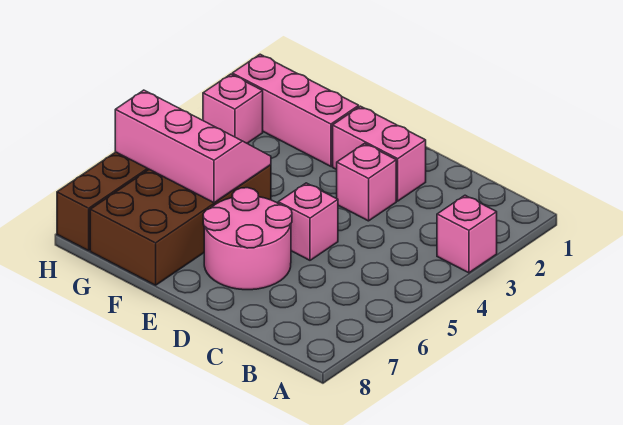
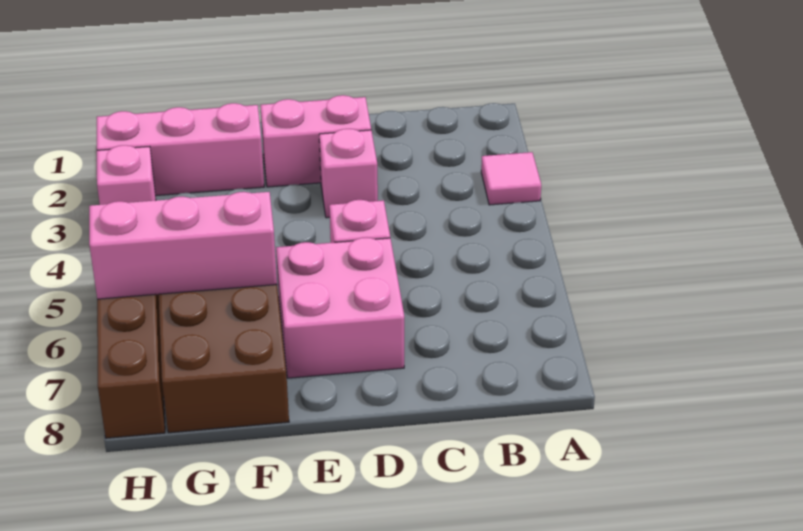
pink brick A3 level 1 -> pink tile A3 level 1
pink round brick D6:E7 level 1 -> pink brick D6:E7 level 1

